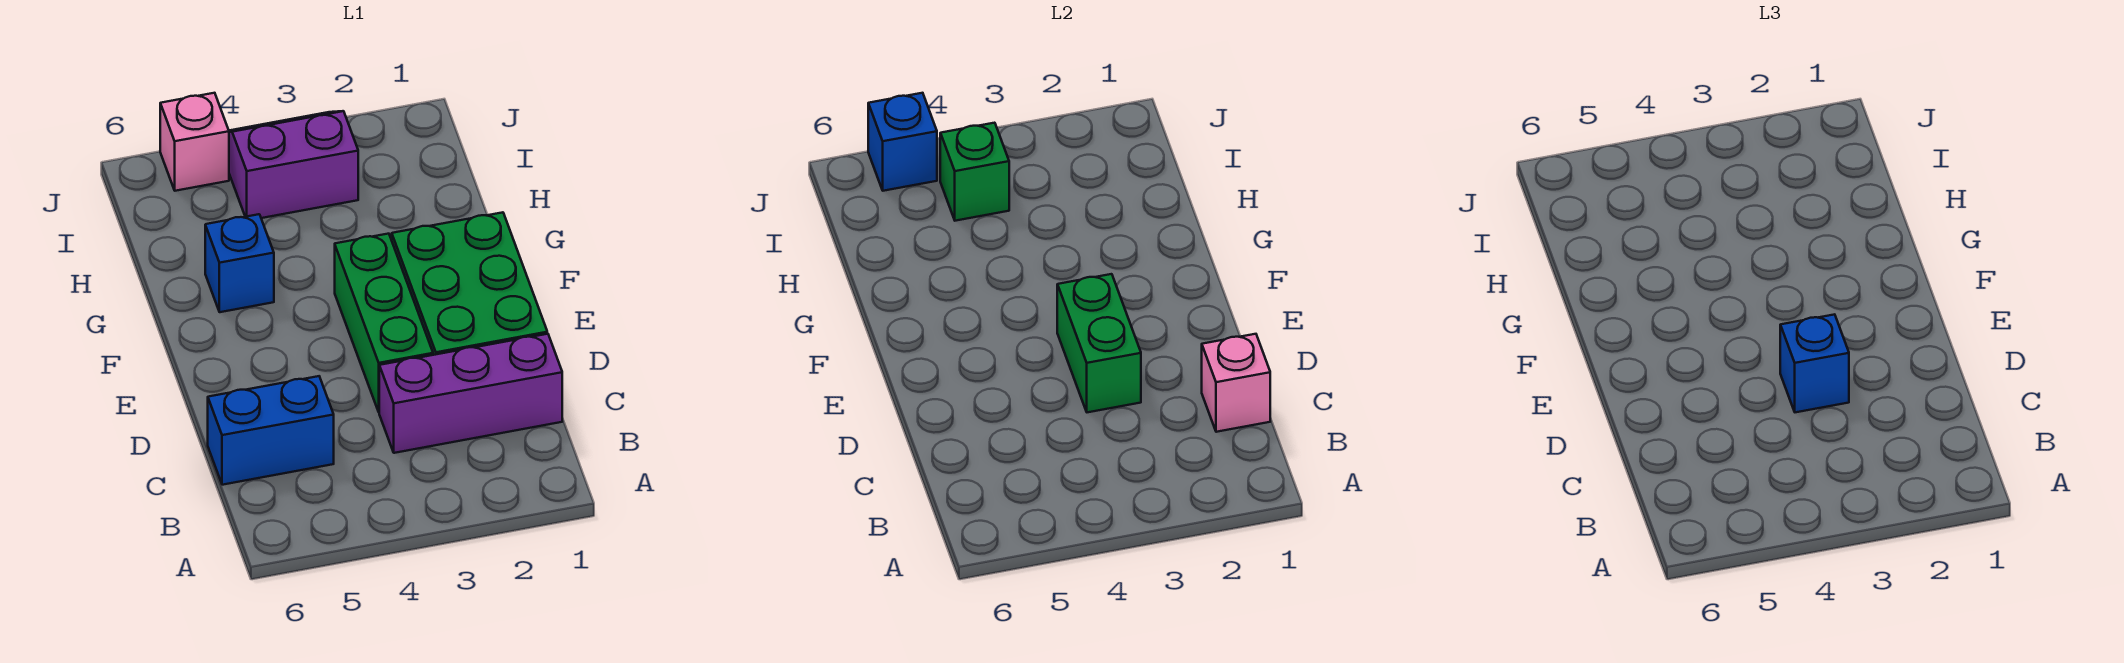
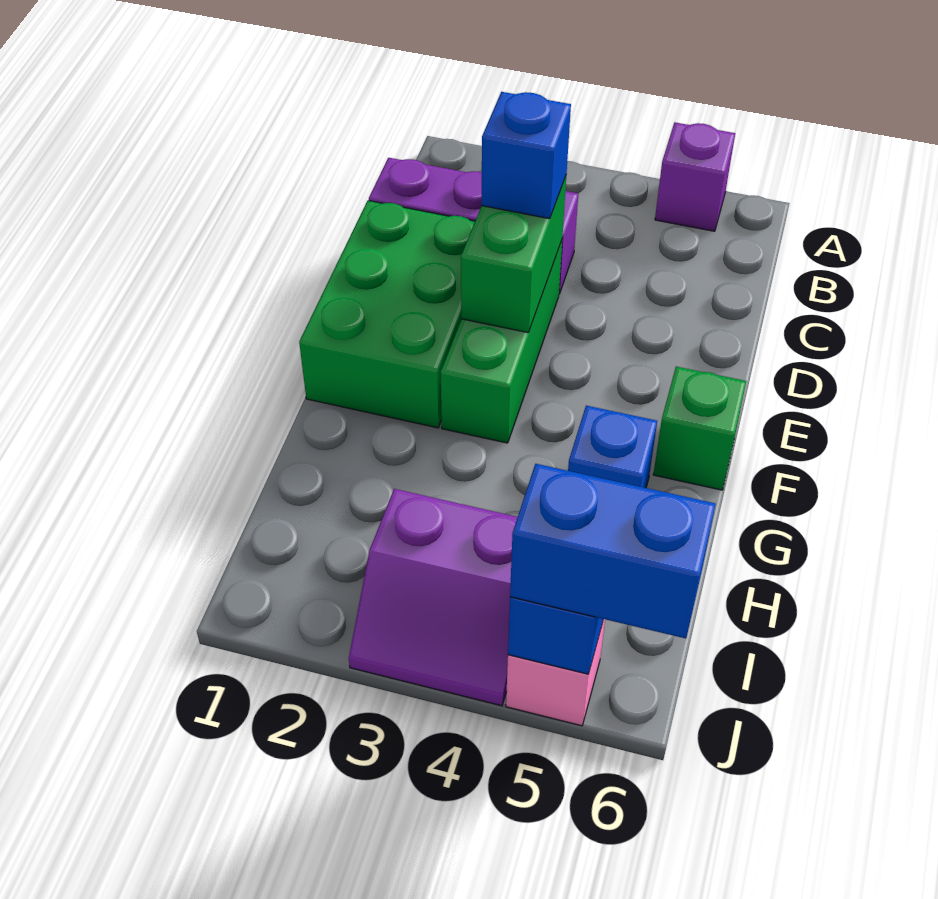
none -> purple brick A5 level 1
pink brick C1 level 2 -> none
blue brick C5:C6 level 1 -> blue brick J5:J6 level 3
green brick I4 level 2 -> green brick F6 level 1

